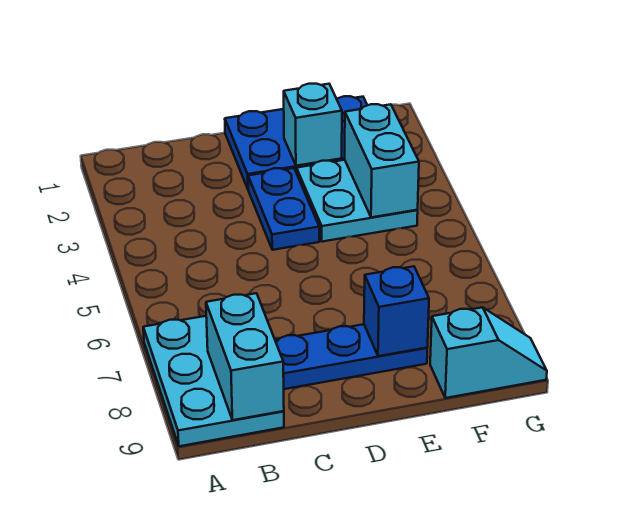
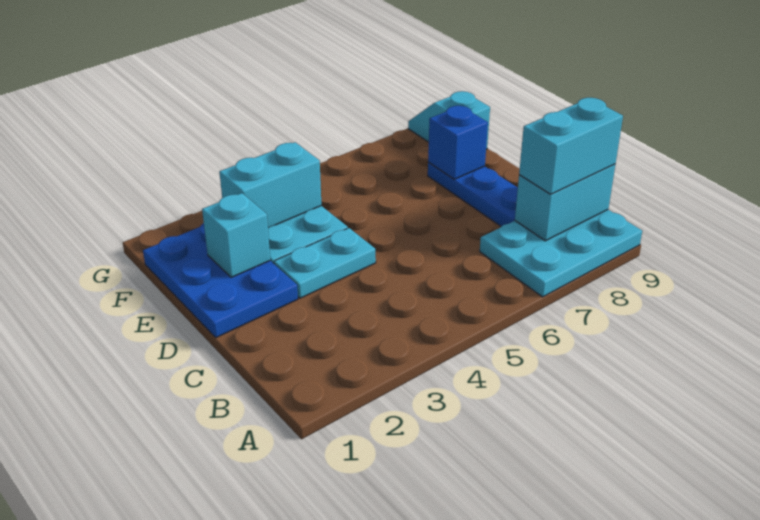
none -> cyan brick B8:B9 level 3
blue plate D3:D4 level 1 -> cyan plate D3:D4 level 1

